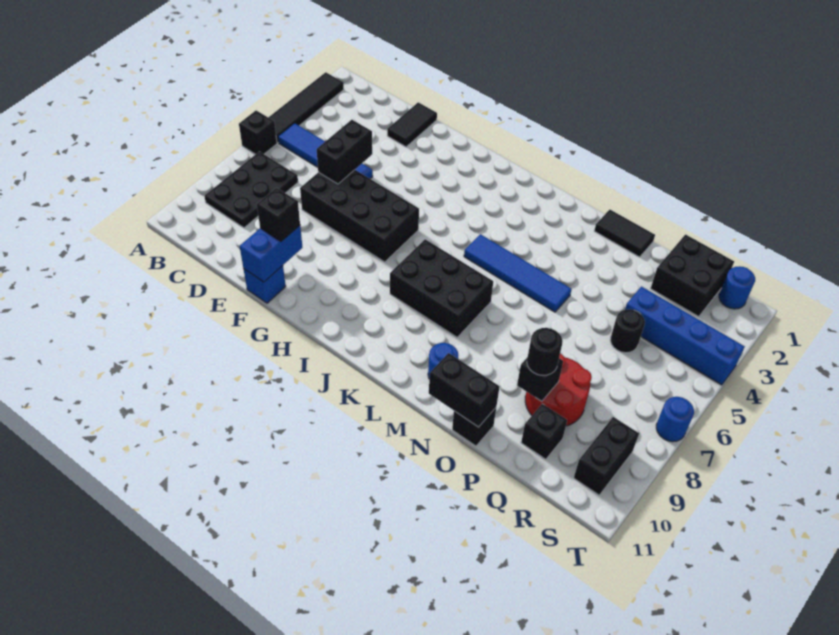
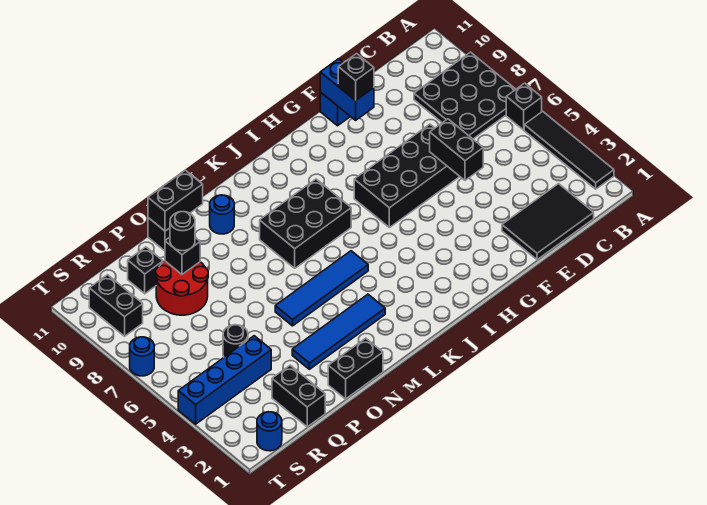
blue tile B5:E5 level 1 -> blue tile L3:O3 level 1
black plate B7:C9 level 1 -> black plate A7:C9 level 1
black tile E1:E2 level 1 -> black tile C1:E2 level 1
black tile N1:O1 level 1 -> black brick N1:O1 level 1
black brick Q1:R2 level 1 -> black brick Q1:Q2 level 1

